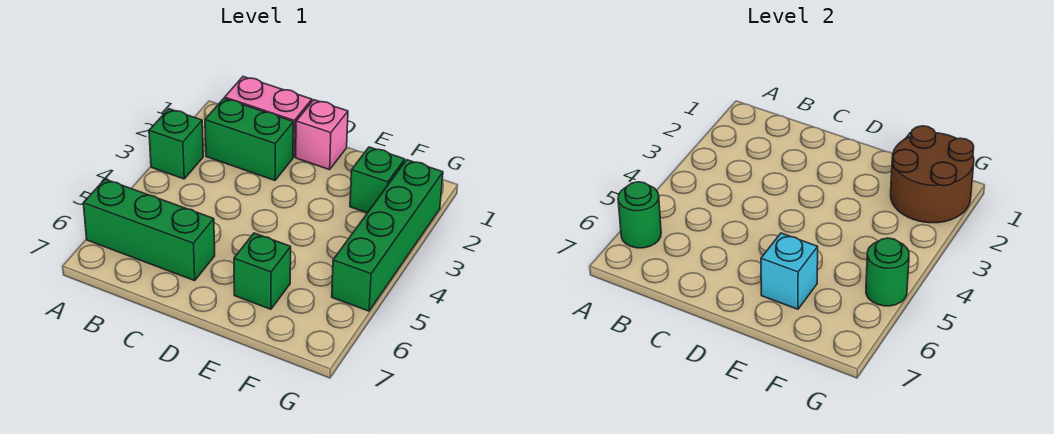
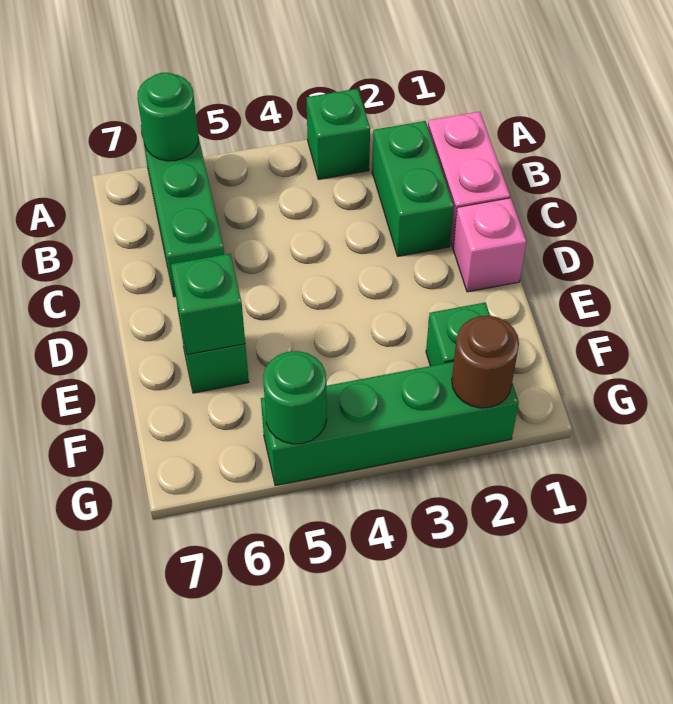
cyan brick E6 level 2 -> green brick E6 level 2
brown round brick F1:G2 level 2 -> brown round brick G2 level 2

